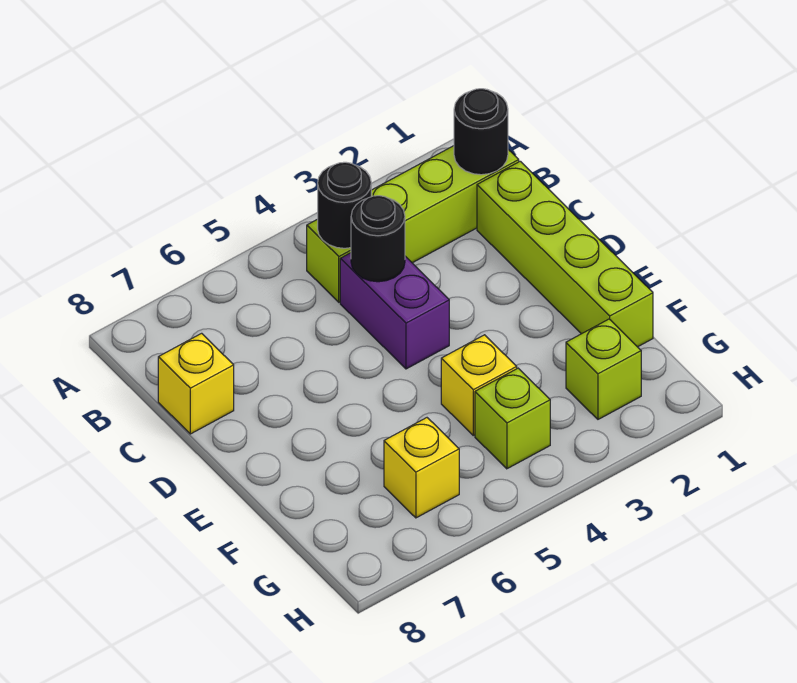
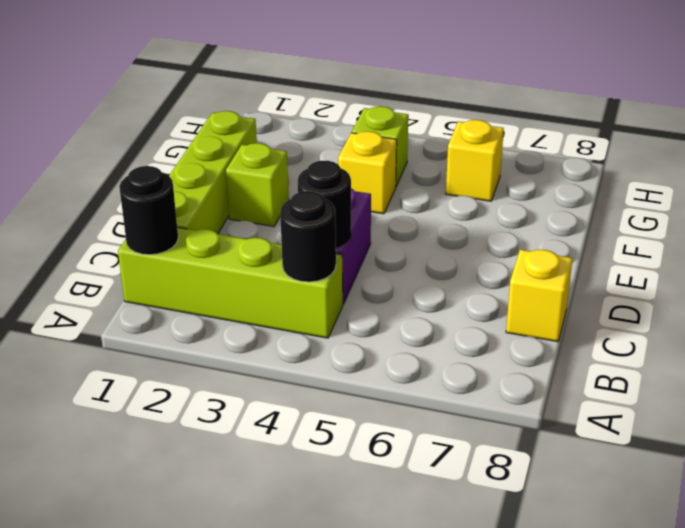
lime brick G2 level 1 -> lime brick E2 level 1

